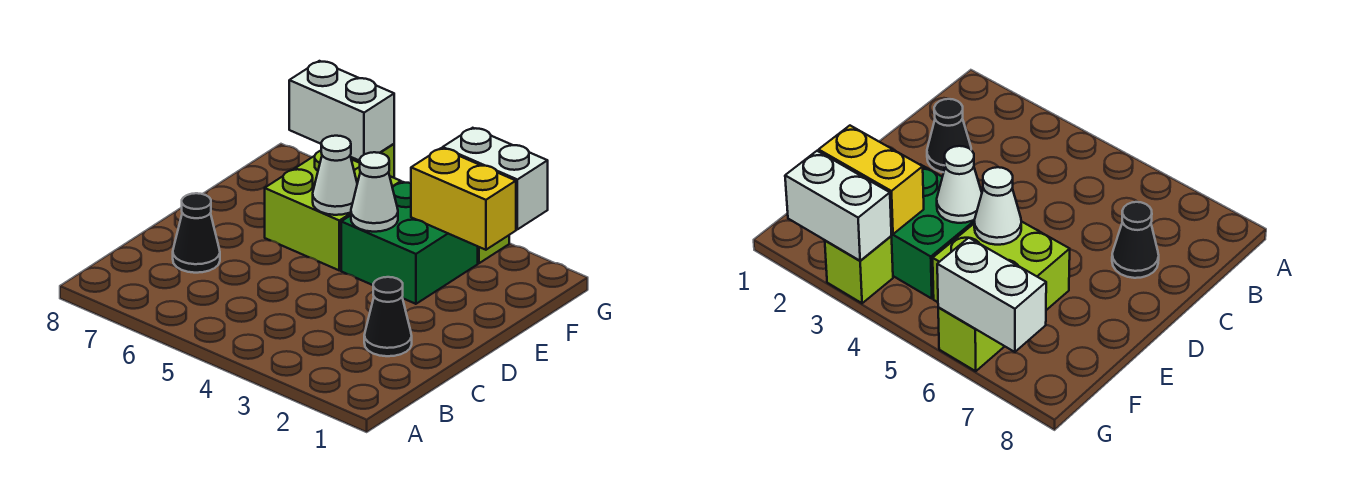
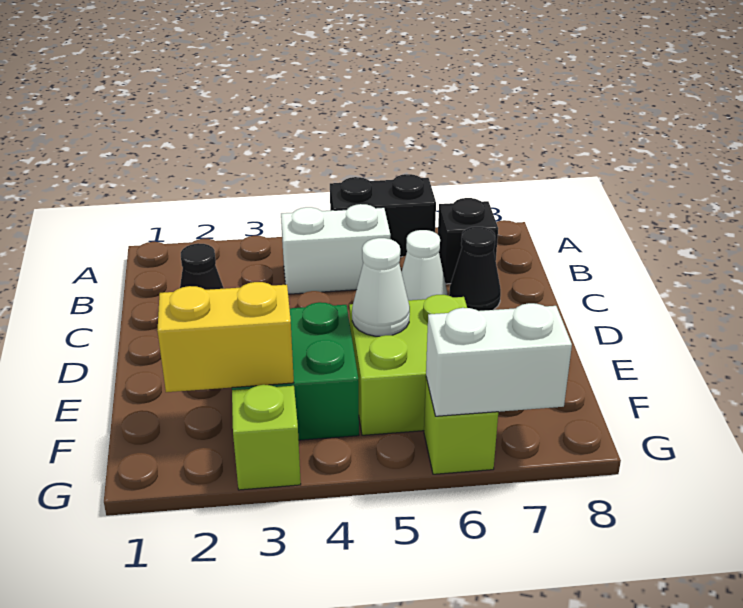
none -> black brick A5:A6 level 1
none -> black brick B7 level 1
white cone E4 level 2 -> white cone C6 level 1
white brick G2:G3 level 2 -> white brick B4:B5 level 1

